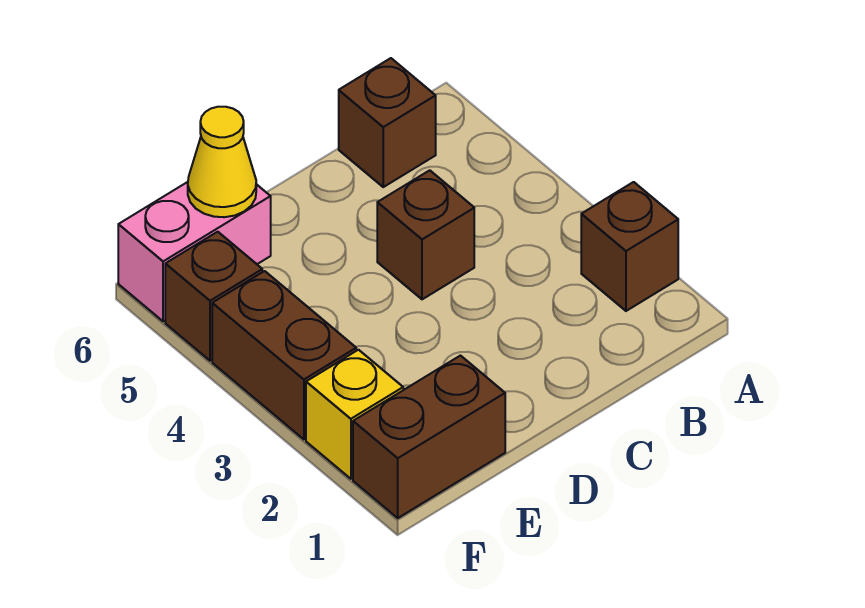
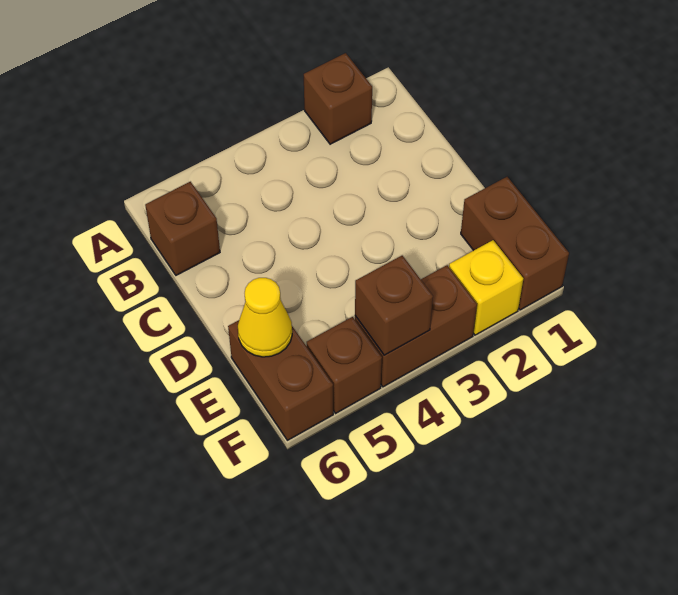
brown brick C4 level 1 -> brown brick F4 level 2
pink brick E6:F6 level 1 -> brown brick E6:F6 level 1

